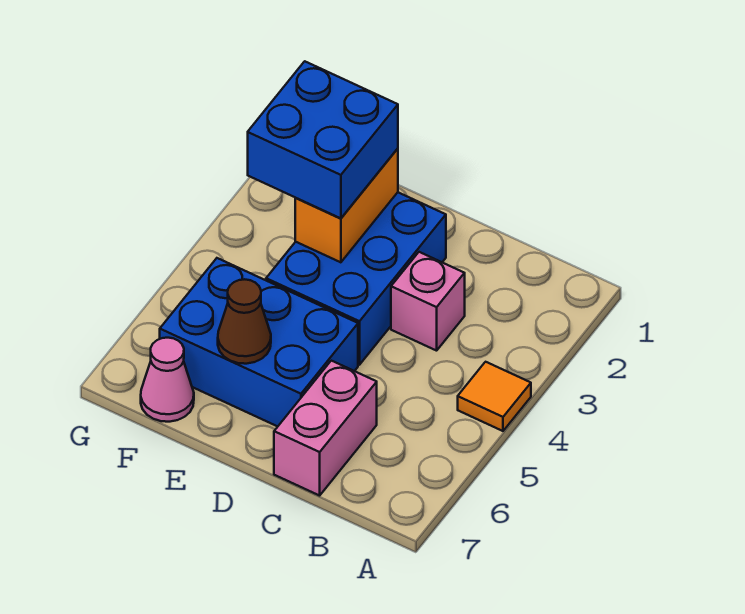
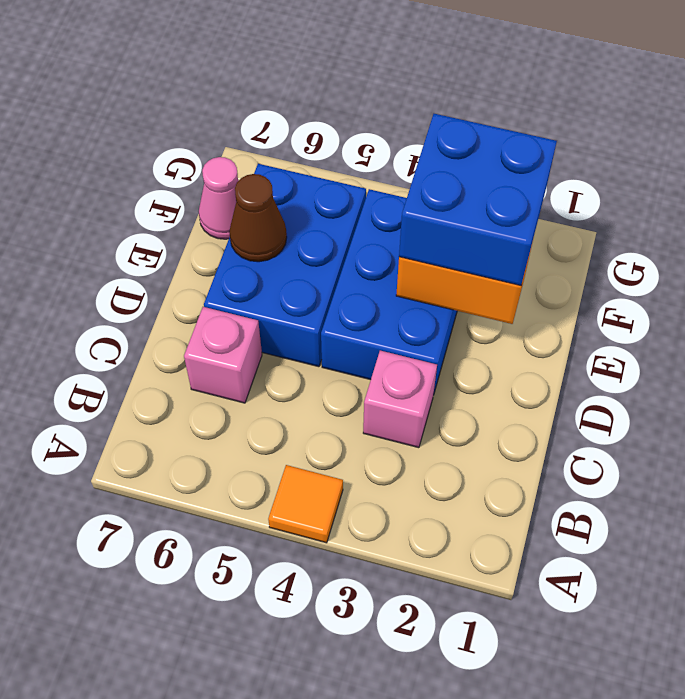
pink brick C6:C7 level 1 -> pink brick C6 level 1
blue brick D2:E4 level 1 -> blue brick D3:F4 level 1

